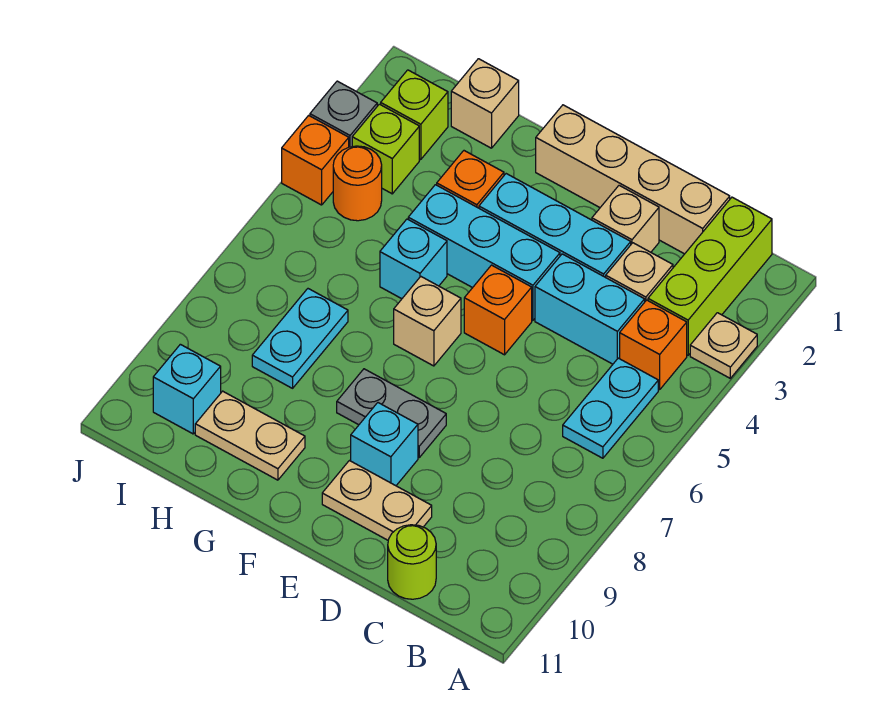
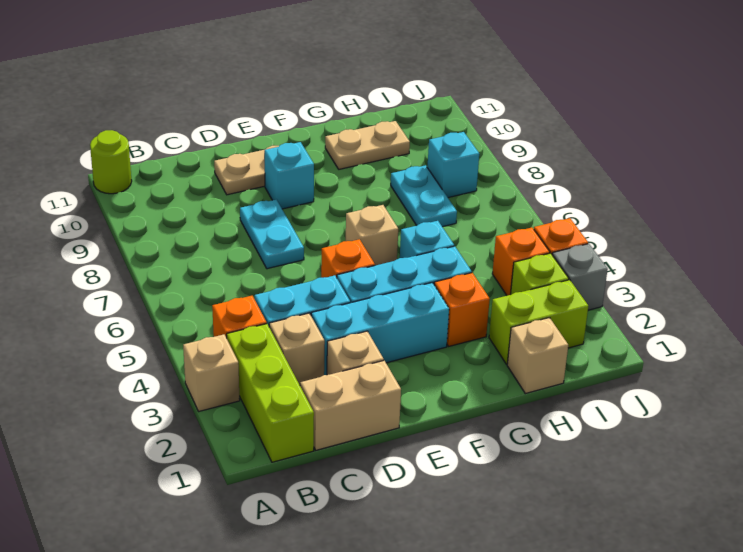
tan plate A3 level 1 -> tan brick A3 level 1
cyan plate B5:B6 level 1 -> cyan plate D7:D8 level 1
tan brick C1:F1 level 1 -> tan brick C1:D1 level 1
lime round brick C11 level 1 -> lime round brick A11 level 1
grey plate E8:F8 level 1 -> none
lime brick I2 level 1 -> lime brick H2:I2 level 1
orange round brick I4 level 1 -> orange brick I4 level 1
cyan brick I10 level 1 -> cyan brick I8 level 1

